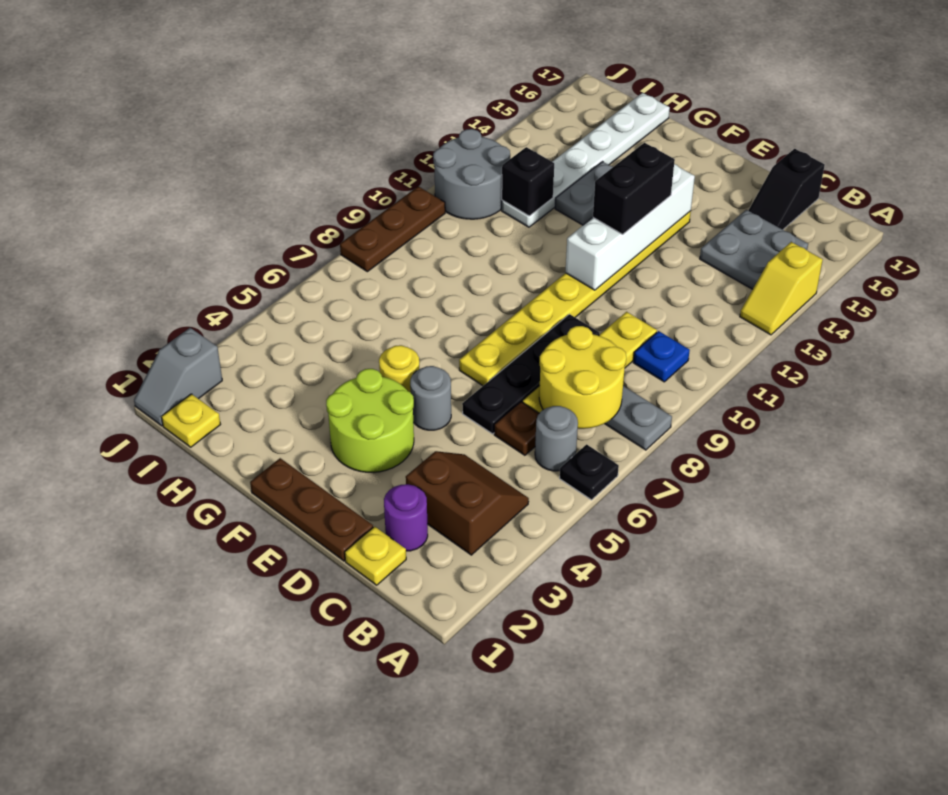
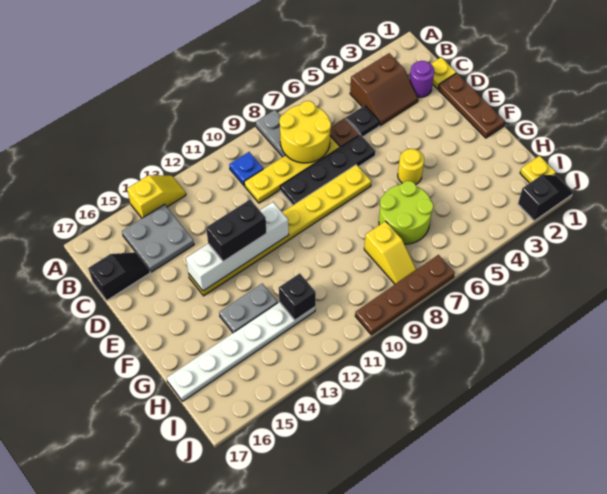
black plate A6 level 1 -> black plate C5 level 1
brown slope B3:C4 level 1 top 3 -> brown slope B3:C4 level 1 top B
grey round brick B6 level 1 -> none
lime round brick E3:F4 level 1 -> lime round brick G6:H7 level 1
grey round brick E5 level 1 -> none
none -> yellow slope H8:I8 level 1 top H
grey round brick I11:J12 level 1 -> none
grey slope J1:J2 level 1 top 2 -> black slope J1:J2 level 1 top 2
brown plate J8:J10 level 1 -> brown plate J7:J10 level 1

